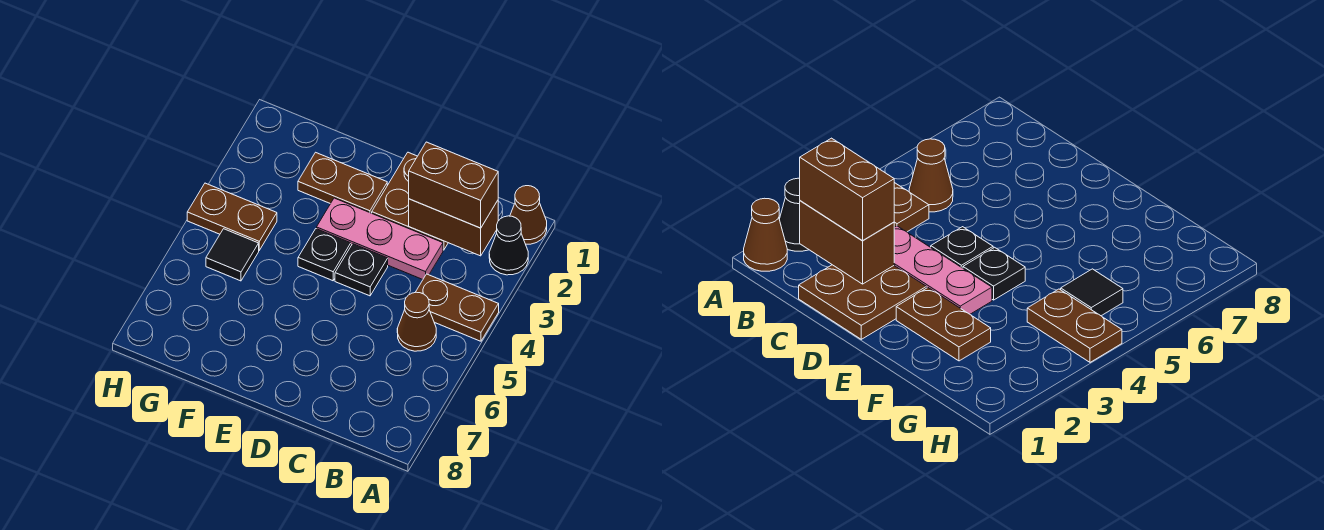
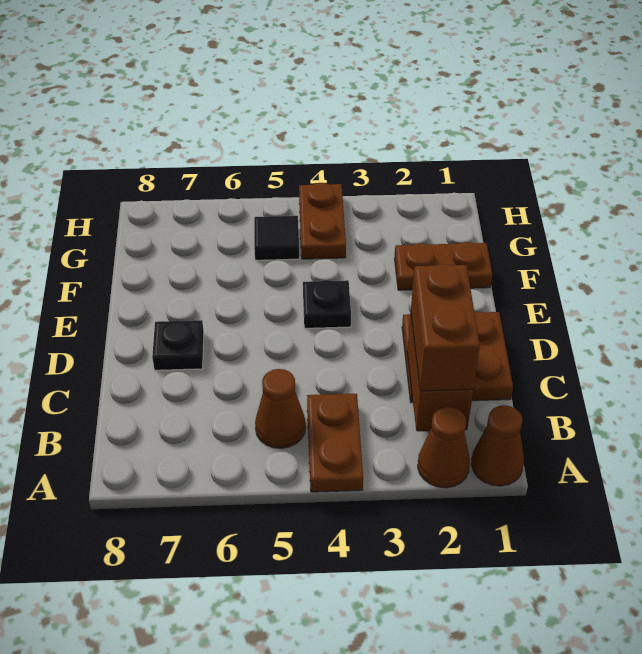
black cone A2 level 1 -> brown cone A2 level 1
pink plate C3:E3 level 1 -> none
black plate D4 level 1 -> black plate D7 level 1
brown plate E2:F2 level 1 -> brown plate F1:F2 level 1

